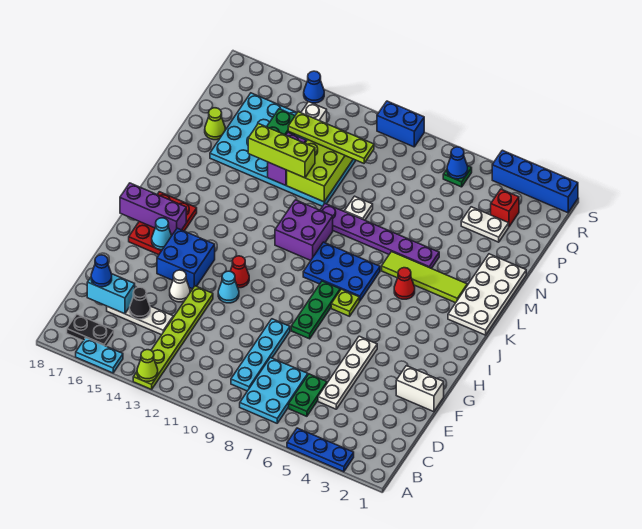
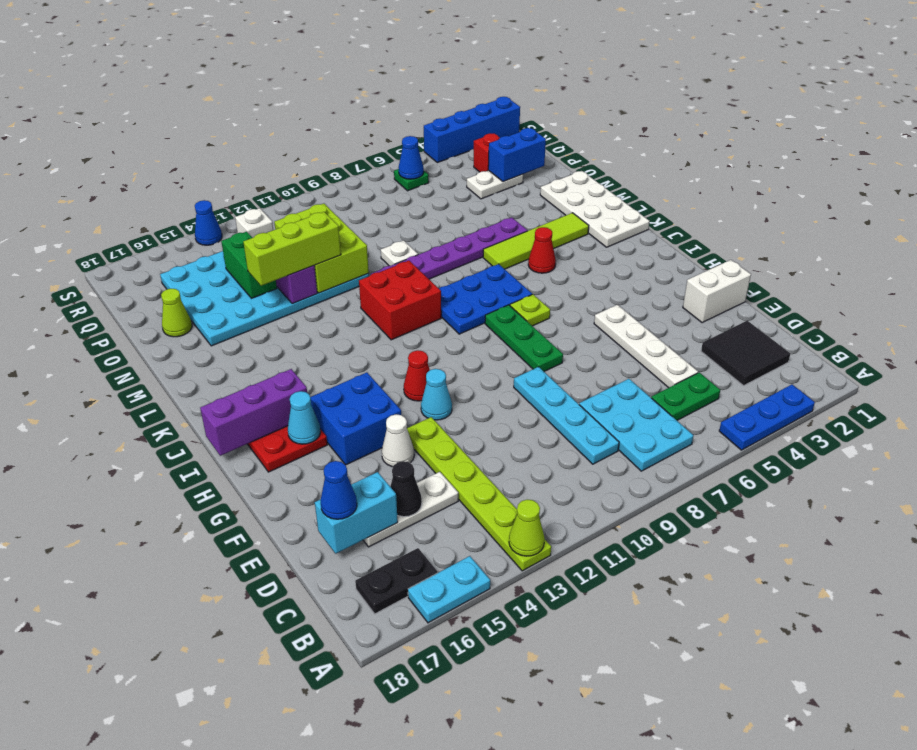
none -> black tile C2:D3 level 1
green plate C6:D6 level 1 -> green plate C5:C6 level 1
purple brick K10:L11 level 1 -> red brick K10:L11 level 1
lime plate P10:P13 level 3 -> none
blue brick S9:S10 level 1 -> blue brick P2:P3 level 2

